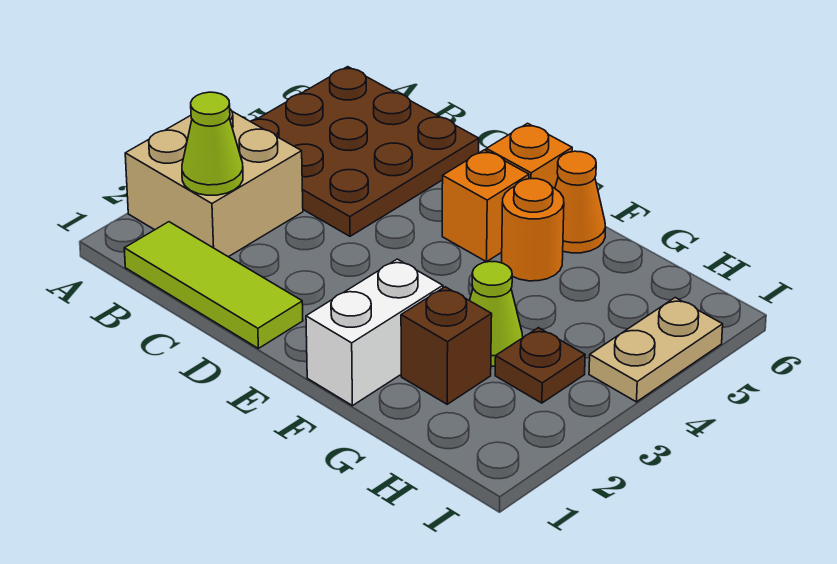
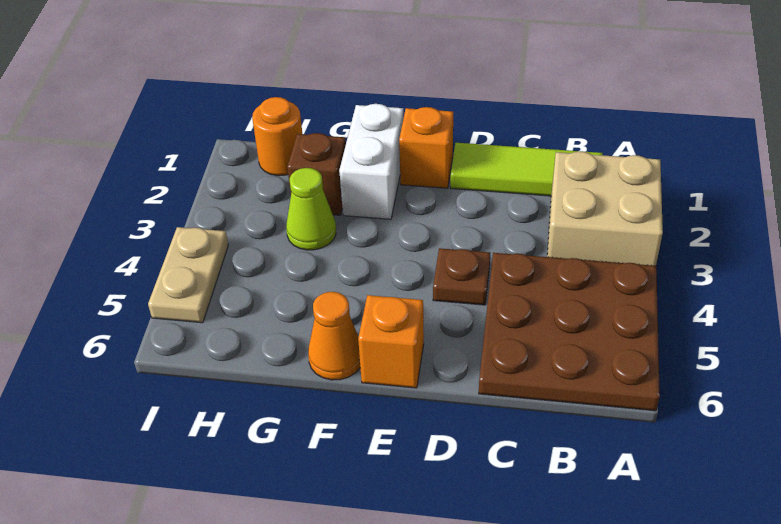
lime cone B2 level 2 -> none
orange brick E5 level 1 -> orange brick E1 level 1
orange round brick F5 level 1 -> orange round brick H1 level 1
brown plate H3 level 1 -> brown plate D4 level 1

